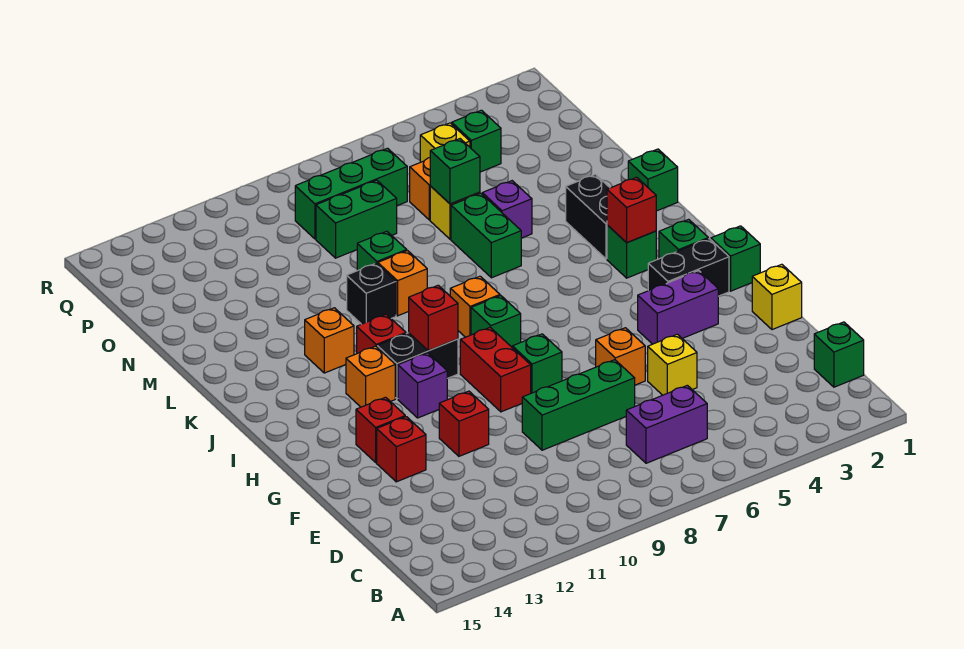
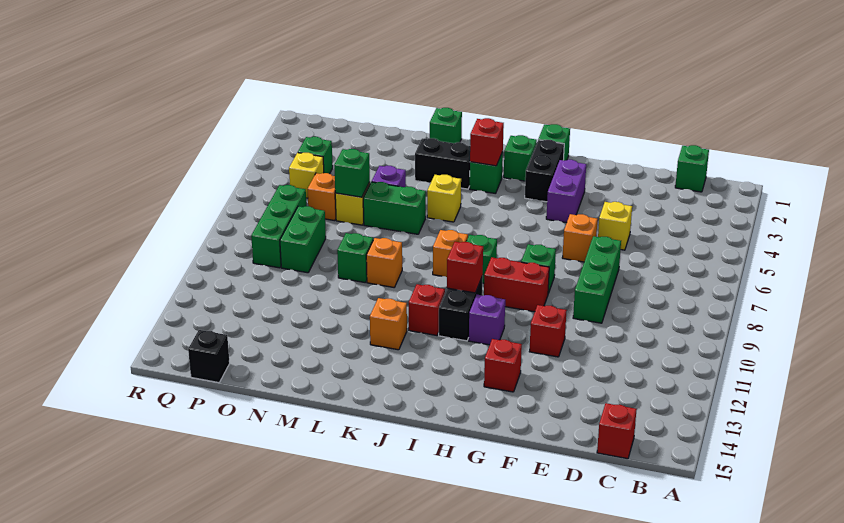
purple brick C6:C7 level 1 -> none
yellow brick F1 level 1 -> yellow brick K5 level 1
red brick F13 level 1 -> red brick C15 level 1
orange brick I12 level 1 -> none
black brick L10 level 1 -> black brick P15 level 1

